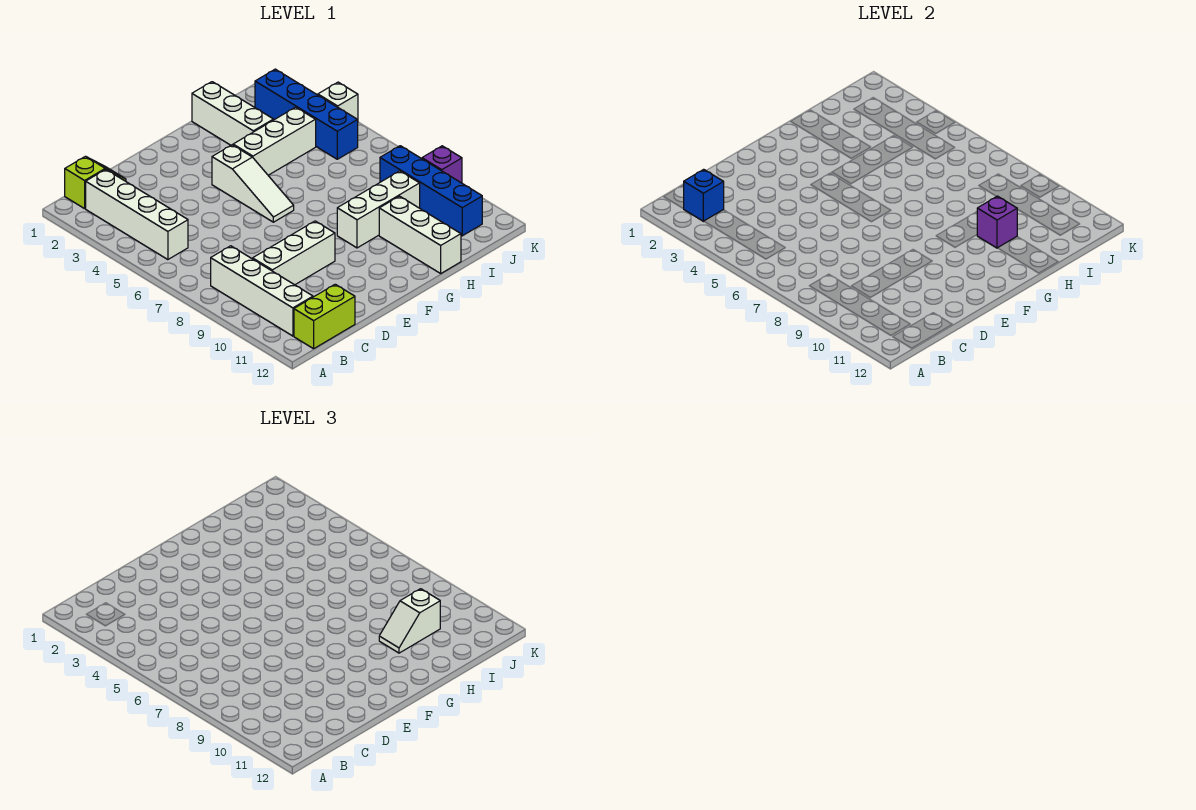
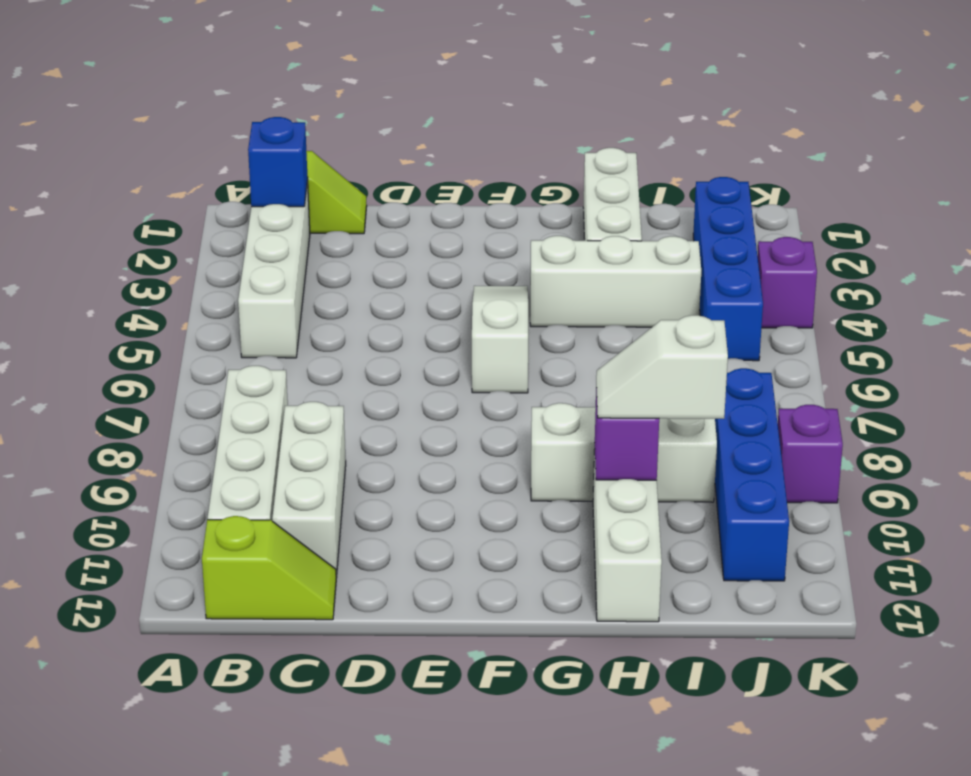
lime brick B12:C12 level 1 -> lime slope B12:C12 level 1 top B
white brick C9:E9 level 1 -> white brick C9:C11 level 1
white slope F4:F6 level 1 top 4 -> white slope F4:F6 level 1 top 6
white brick K4 level 1 -> purple brick K4 level 1

